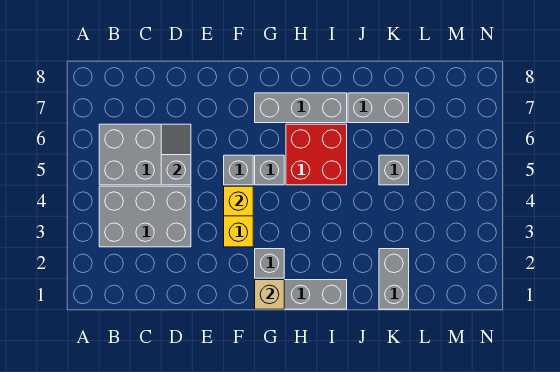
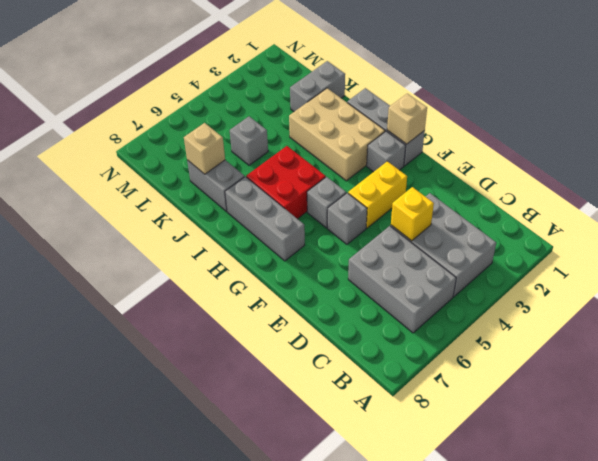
grey slope D5:D6 level 2 top 5 -> none
yellow brick F4 level 2 -> yellow brick D4 level 2
none -> tan brick H2:J3 level 1
none -> tan brick K7 level 2

